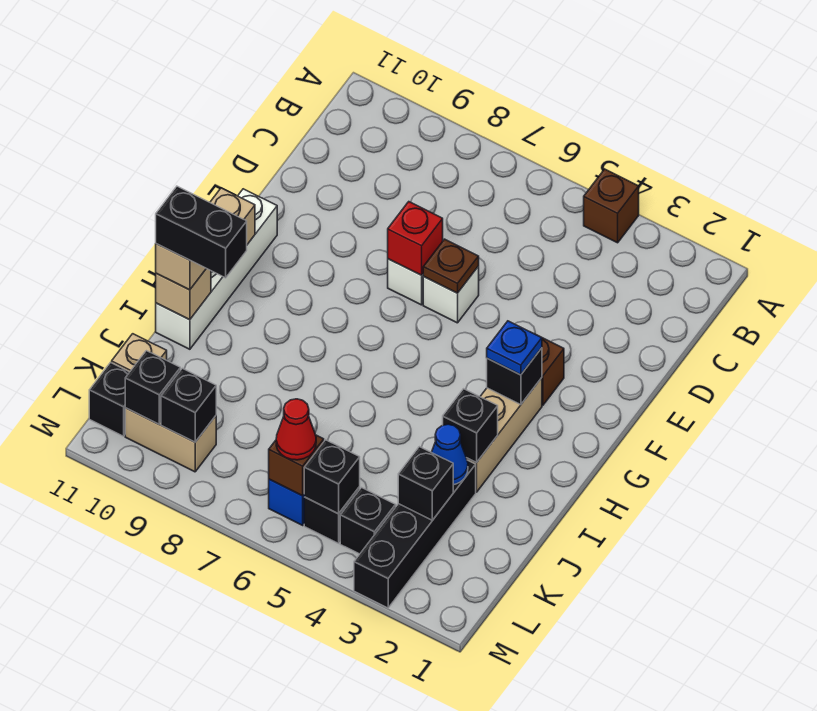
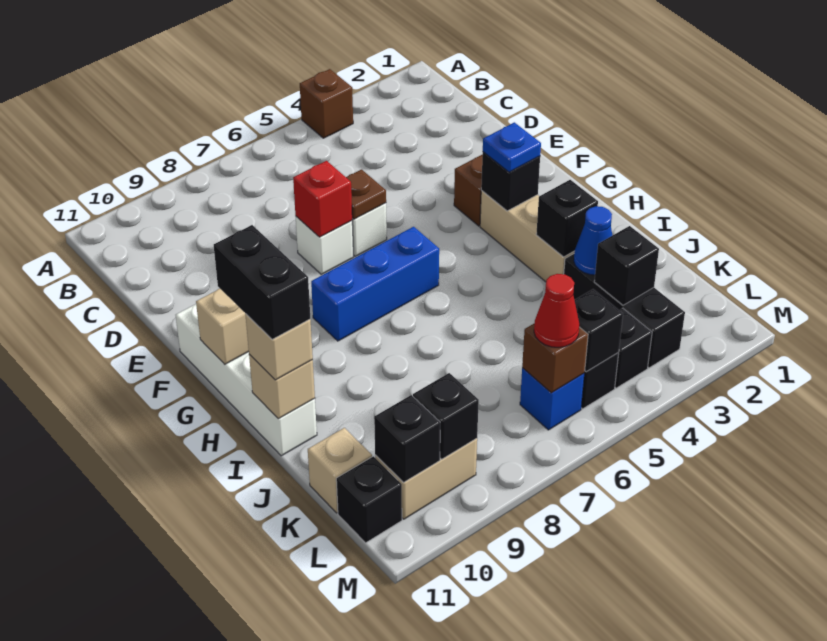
none -> blue brick G6:G8 level 1
black brick I10:I11 level 4 -> black brick H11:I11 level 4
black brick J3:M3 level 1 -> black brick J3:L3 level 1

